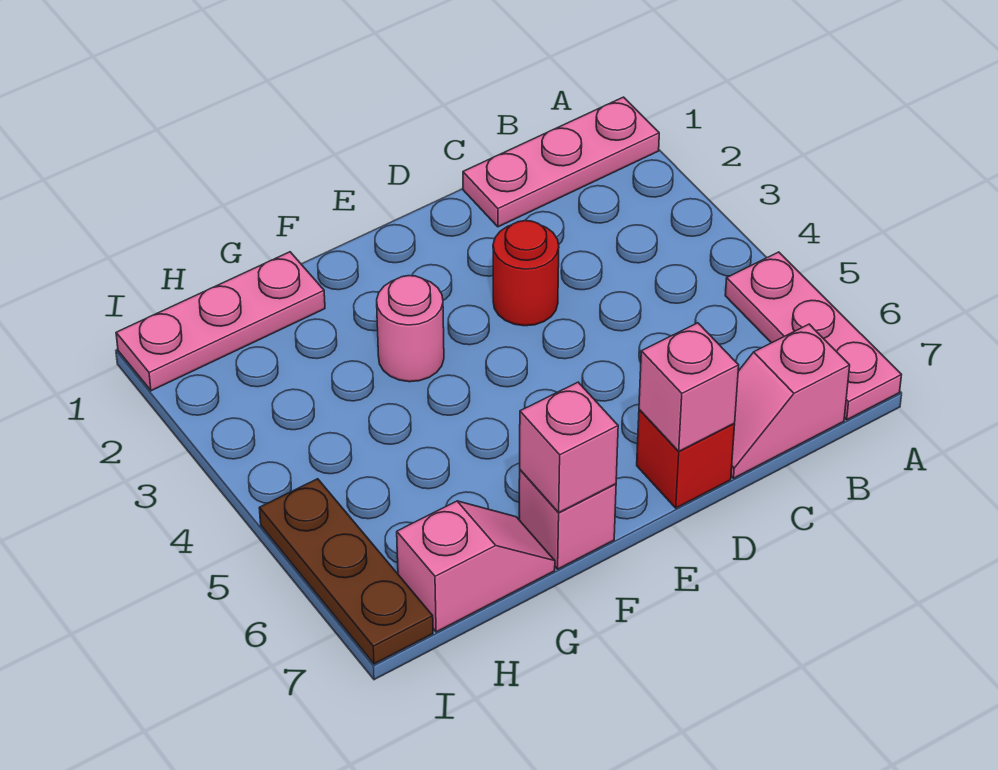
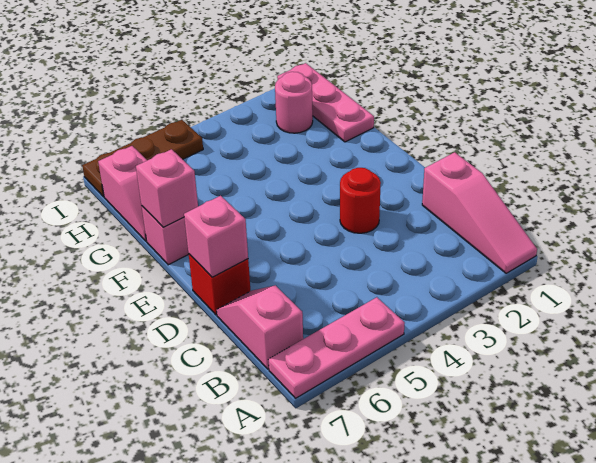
pink plate A1:C1 level 1 -> pink slope A1:C1 level 1 top C
pink round brick F3 level 1 -> pink round brick H2 level 1

